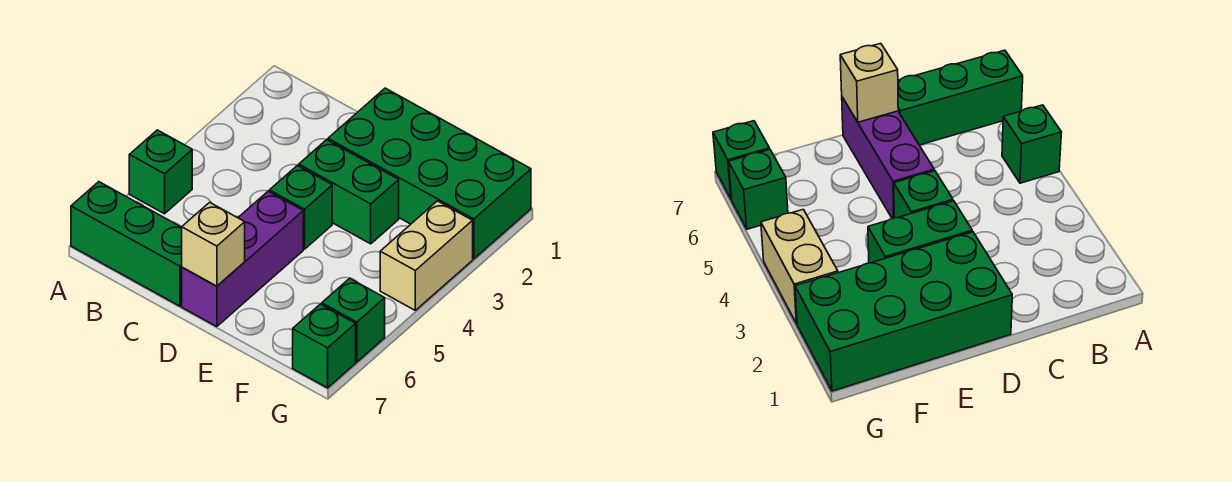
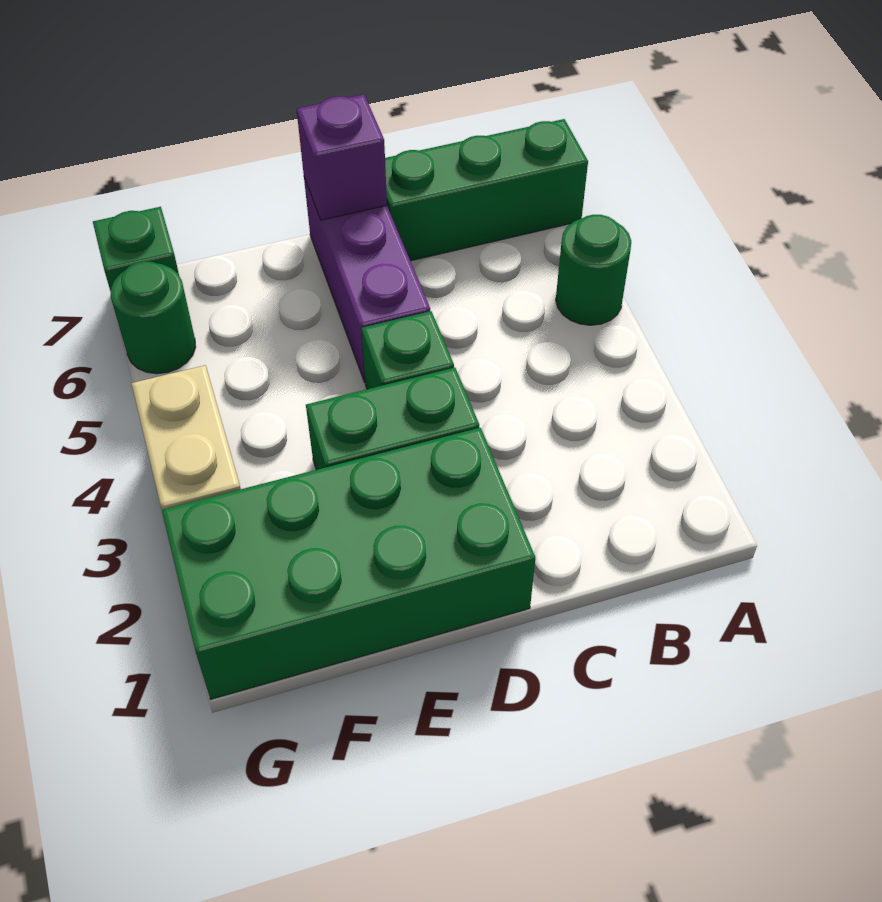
green brick A5 level 1 -> green round brick A5 level 1
tan brick D7 level 2 -> purple brick D7 level 2
green brick G6 level 1 -> green round brick G6 level 1

